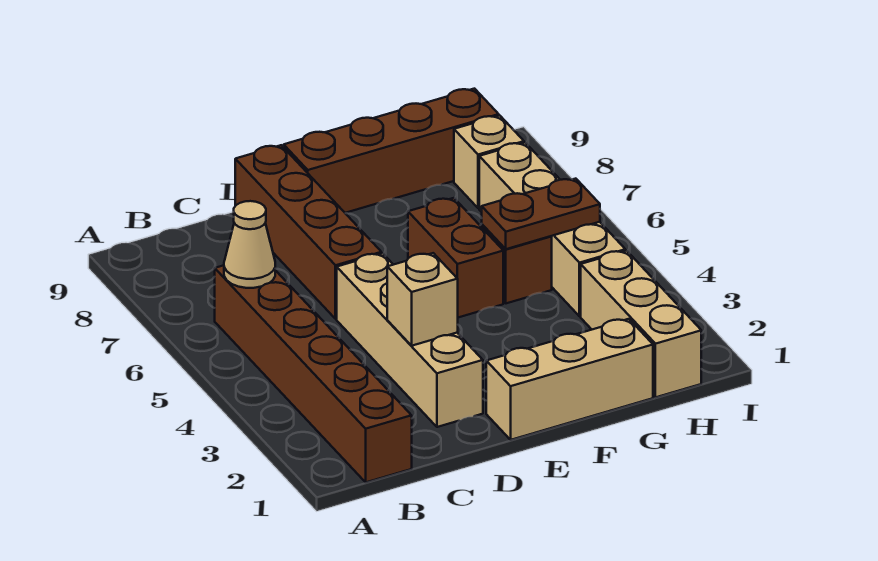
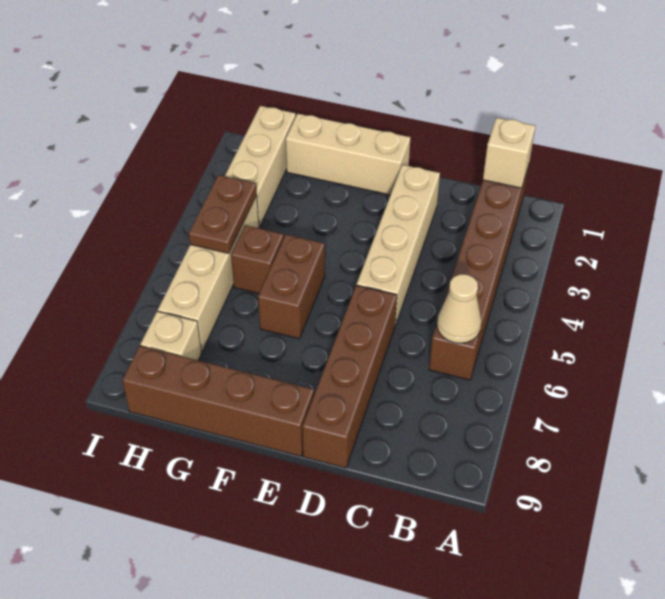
tan brick D3 level 2 -> tan brick B1 level 2
brown plate G5:H5 level 2 -> brown plate H4:H5 level 2

